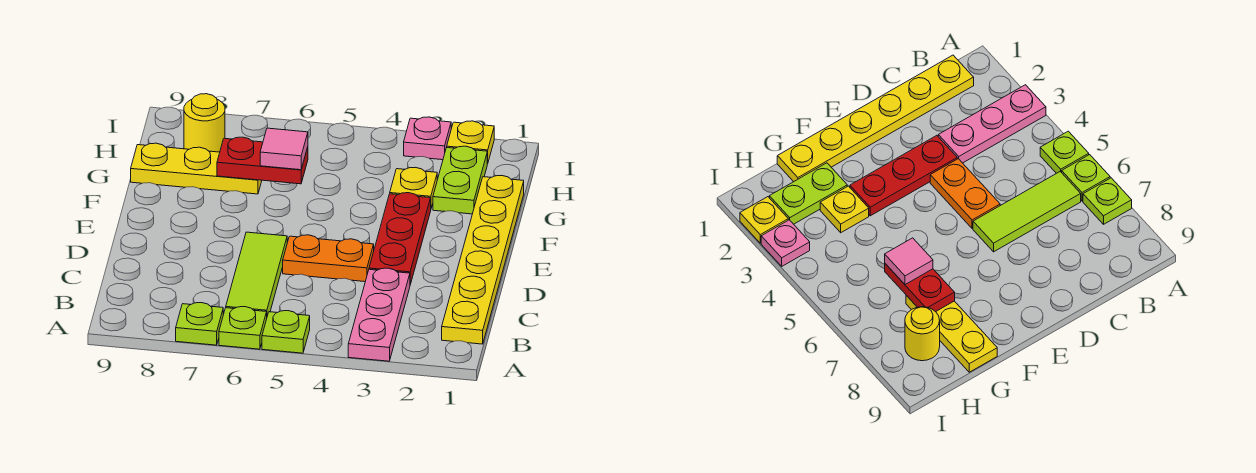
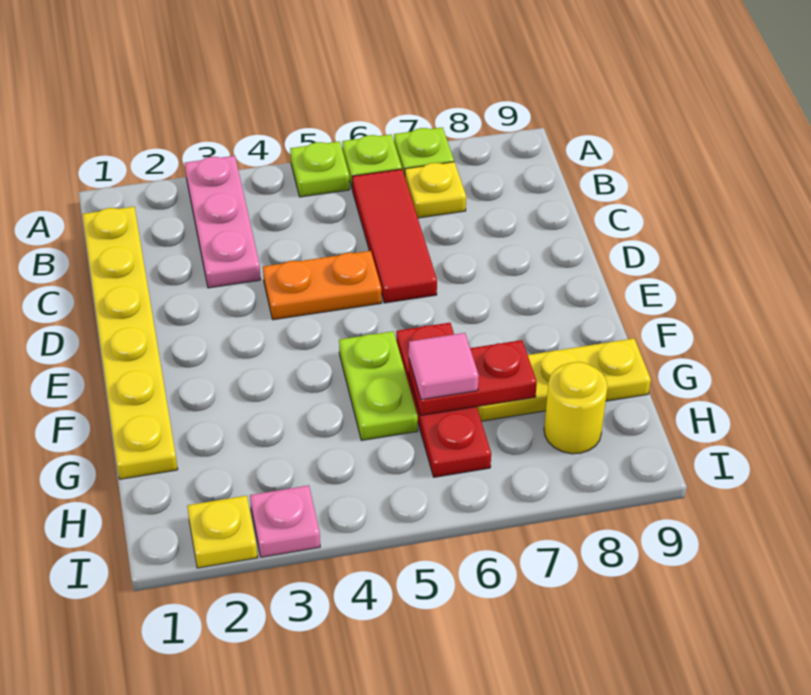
lime tile B6:D6 level 1 -> red tile B6:D6 level 1
red plate D3:F3 level 1 -> red plate F6:H6 level 1
lime plate G2:H2 level 1 -> lime plate F5:G5 level 1
yellow plate G3 level 1 -> yellow plate B7 level 1

